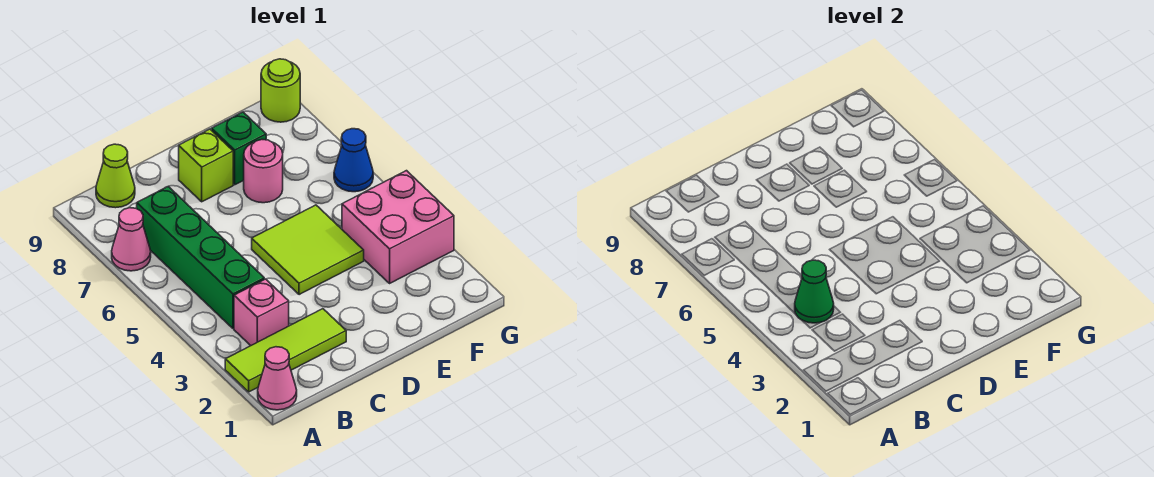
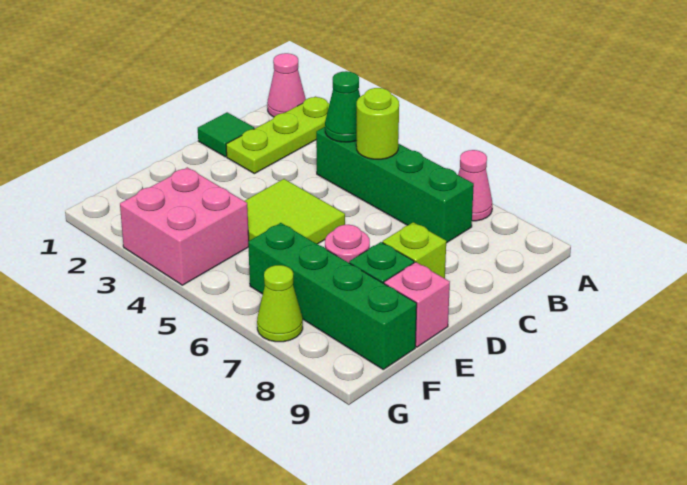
lime tile A2:C2 level 1 -> lime plate A2:C2 level 1
pink brick B3 level 1 -> pink brick E9 level 1
lime cone B9 level 1 -> lime cone G7 level 1
none -> green tile C1 level 1
none -> green brick F6:F9 level 1
blue cone G6 level 1 -> none
lime round brick G9 level 1 -> lime round brick B5 level 2

